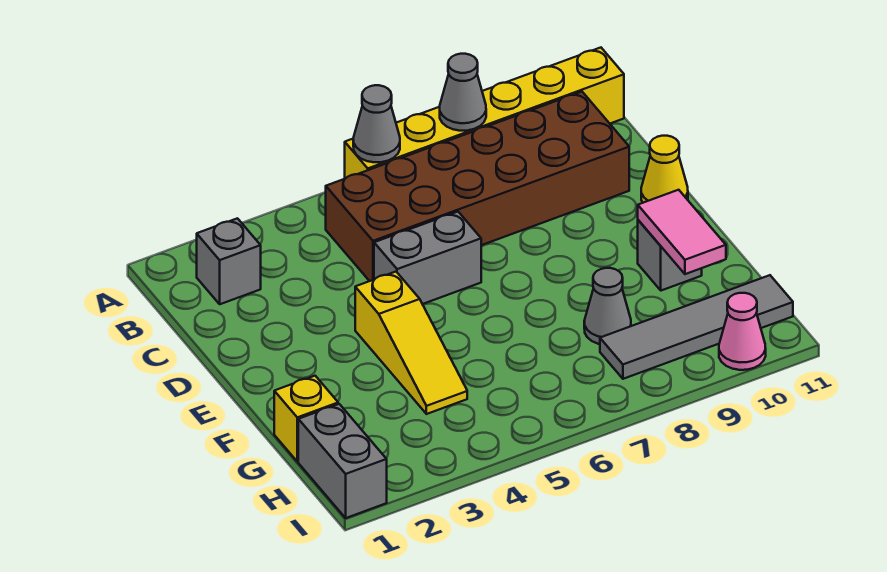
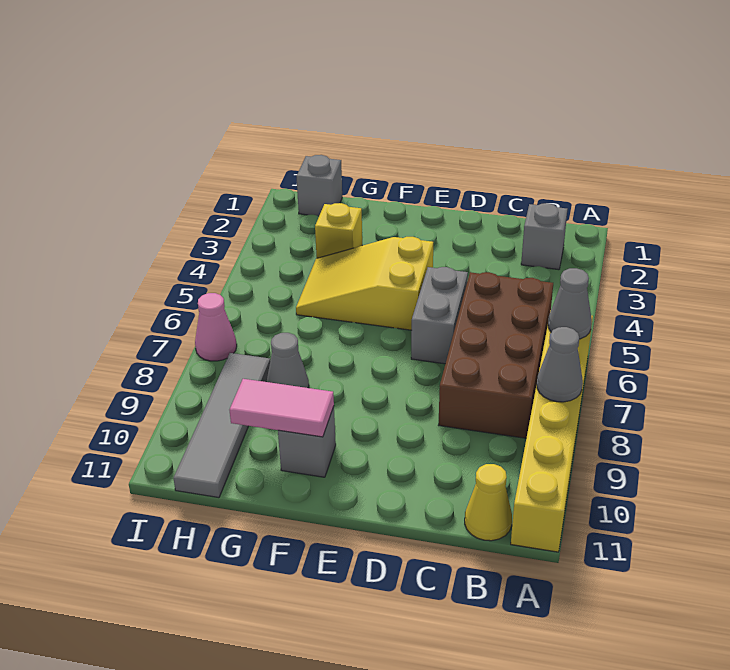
brown brick B5:C10 level 1 -> brown brick B5:C8 level 1
yellow cone D11 level 1 -> yellow cone B11 level 1
yellow slope E4:G4 level 1 top E -> yellow slope E4:G5 level 1 top E
yellow brick G1 level 1 -> yellow brick G3 level 1
grey brick H1:I1 level 1 -> grey brick H1 level 1
pink cone I10 level 1 -> pink cone I7 level 1

